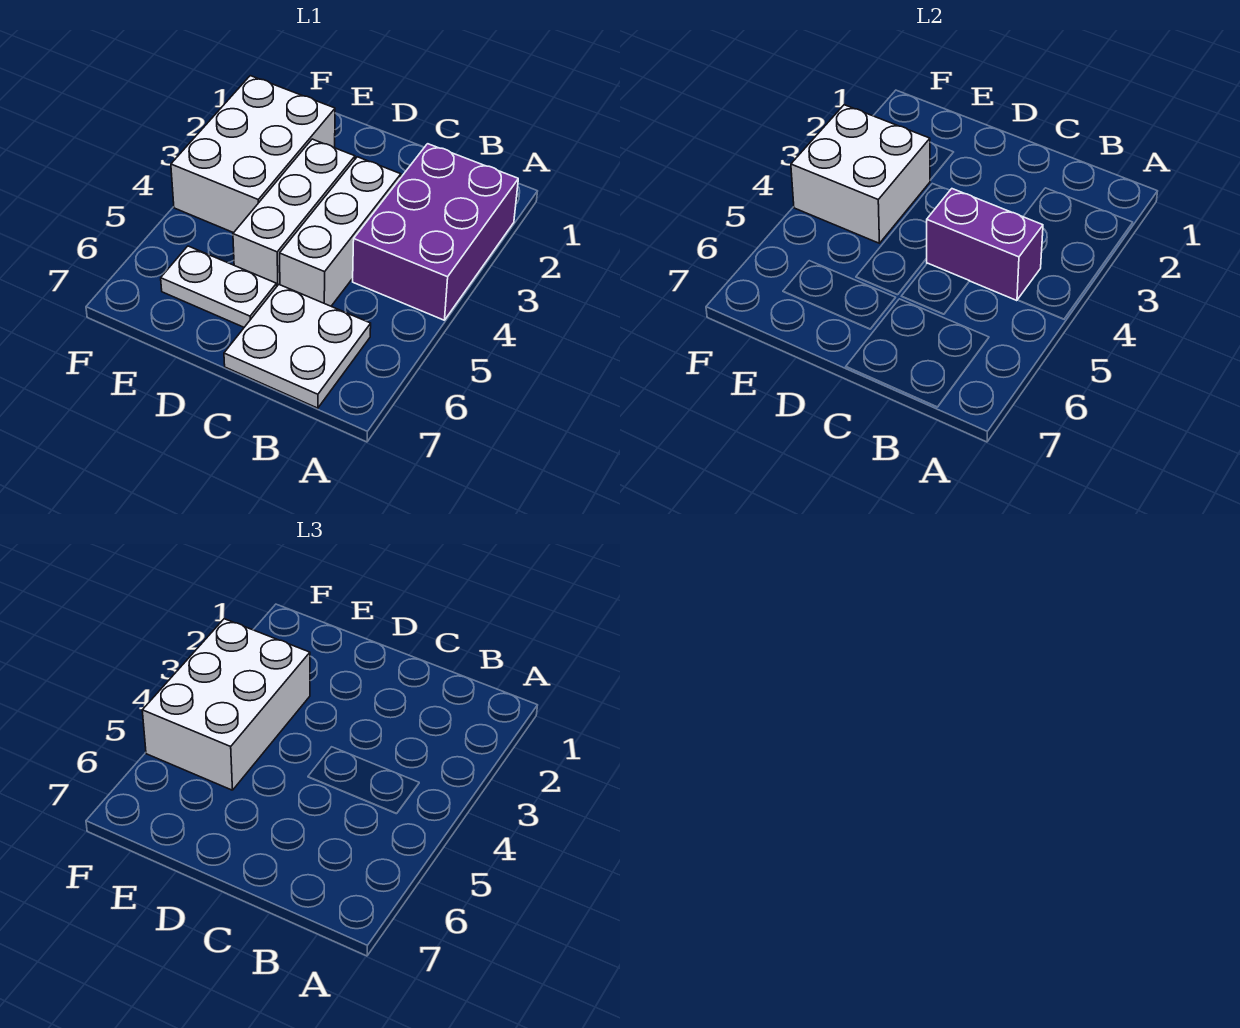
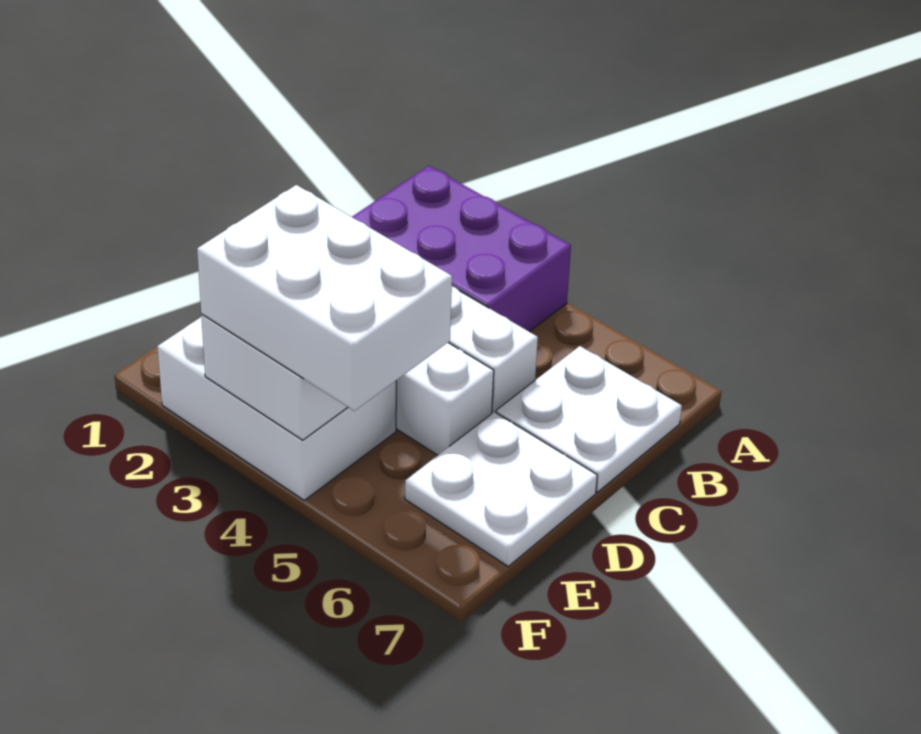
purple brick B4:C4 level 2 -> none
white plate D6:E6 level 1 -> white plate D6:E7 level 1

